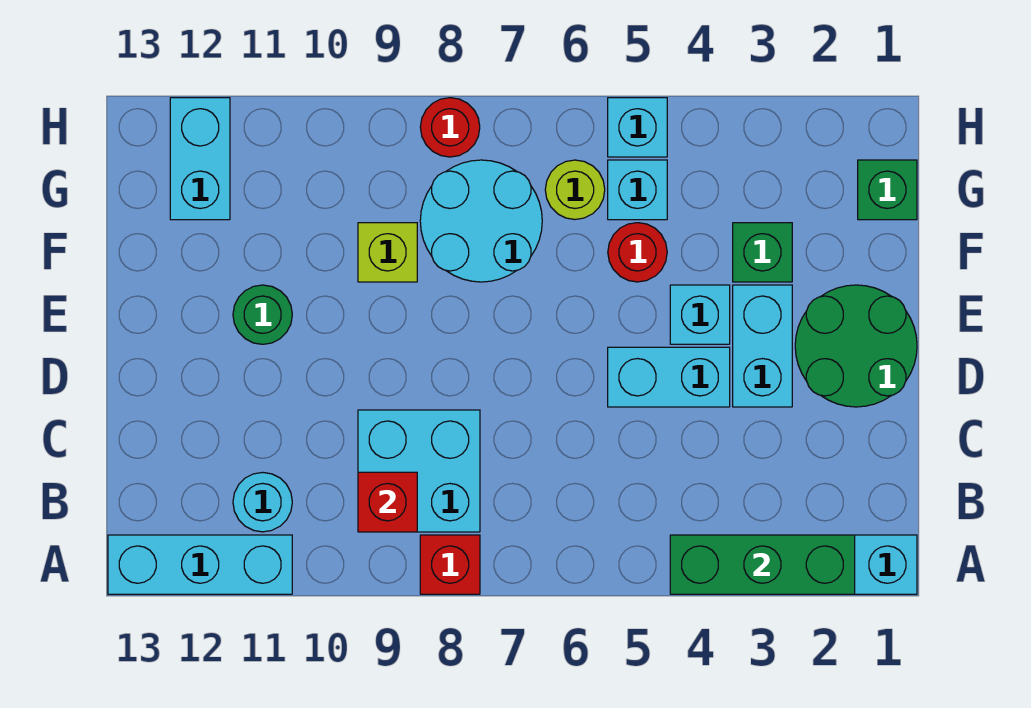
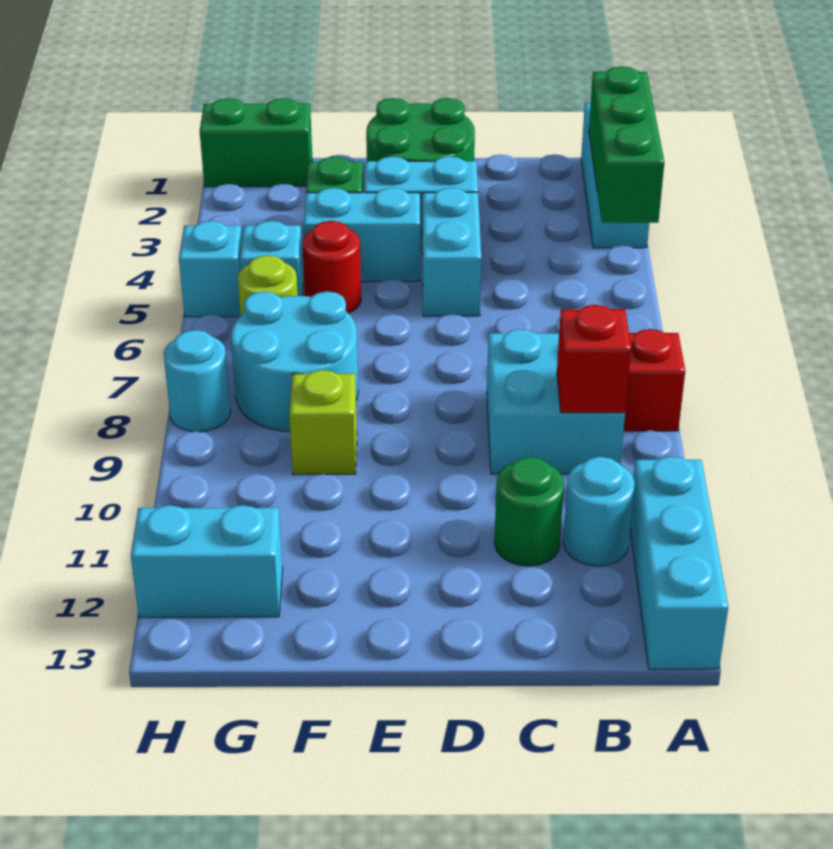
cyan brick E4 level 1 -> cyan brick E4:F4 level 1
green round brick E11 level 1 -> green round brick C11 level 1
green brick G1 level 1 -> green brick G1:H1 level 1
red round brick H8 level 1 -> cyan round brick H8 level 1

